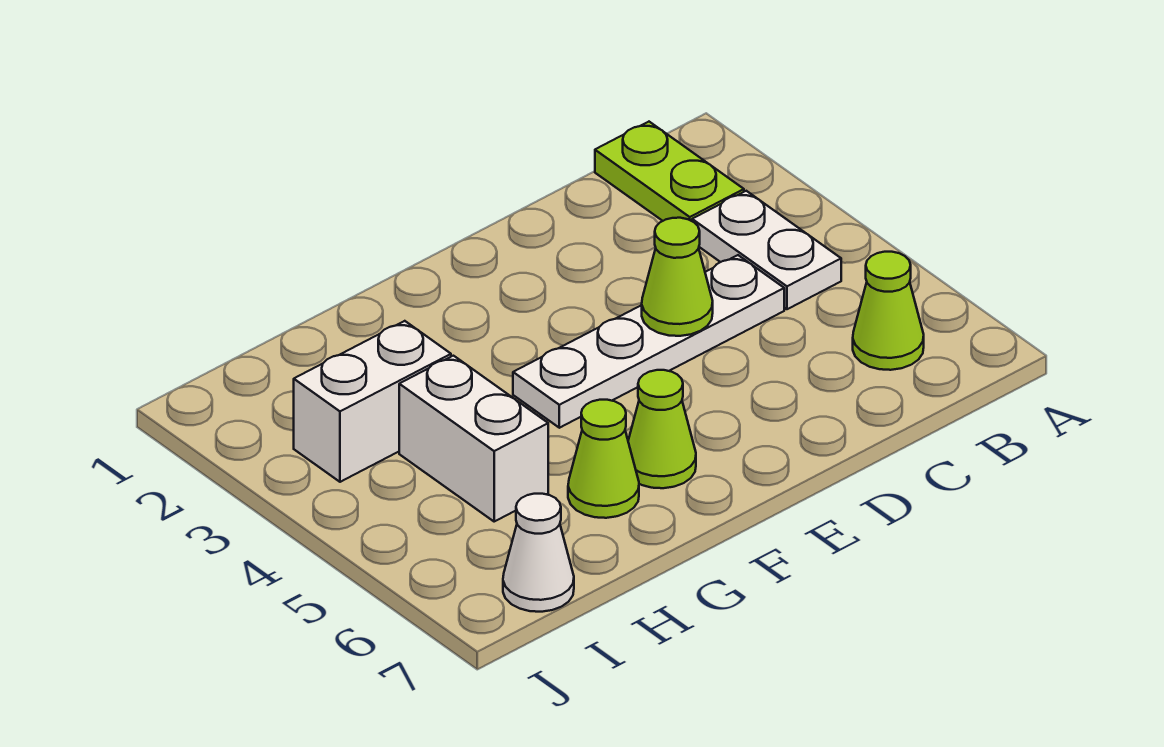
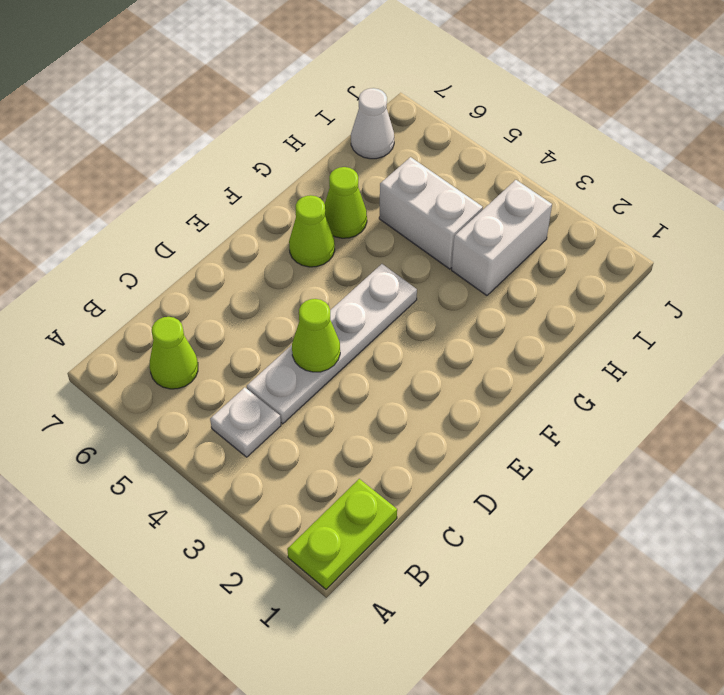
lime plate B1:B2 level 1 -> lime plate A1:B1 level 1
white plate B3:B4 level 1 -> white plate B4 level 1

